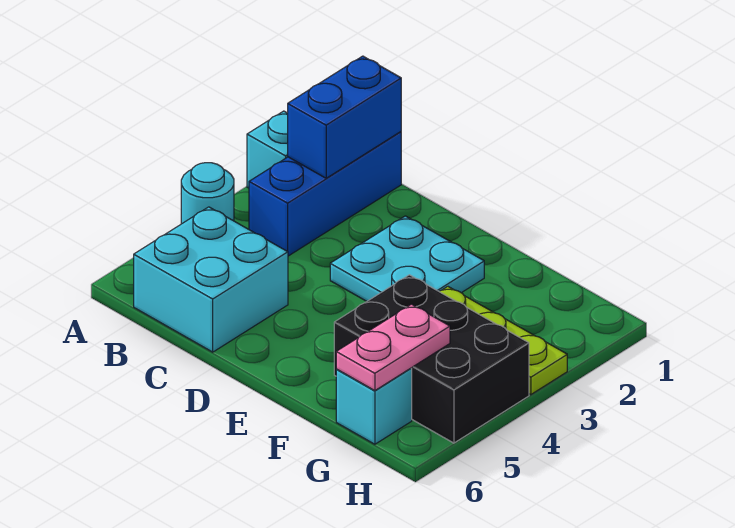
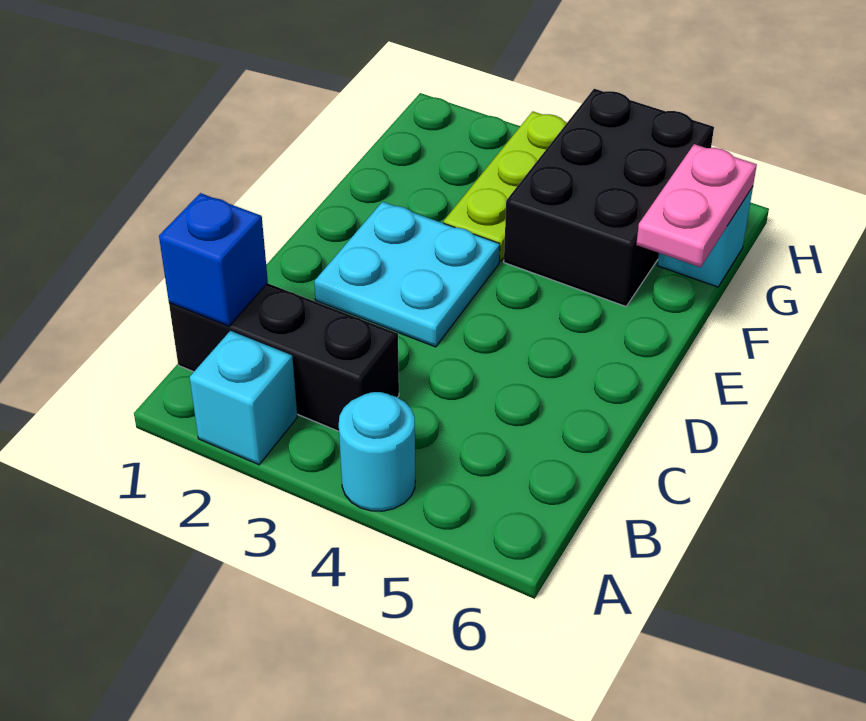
blue brick B1:B3 level 1 -> black brick B1:B3 level 1
blue brick B1:B2 level 2 -> blue brick B1 level 2
cyan brick B5:C6 level 1 -> none
pink plate G5:G6 level 2 -> pink plate F6:G6 level 2

